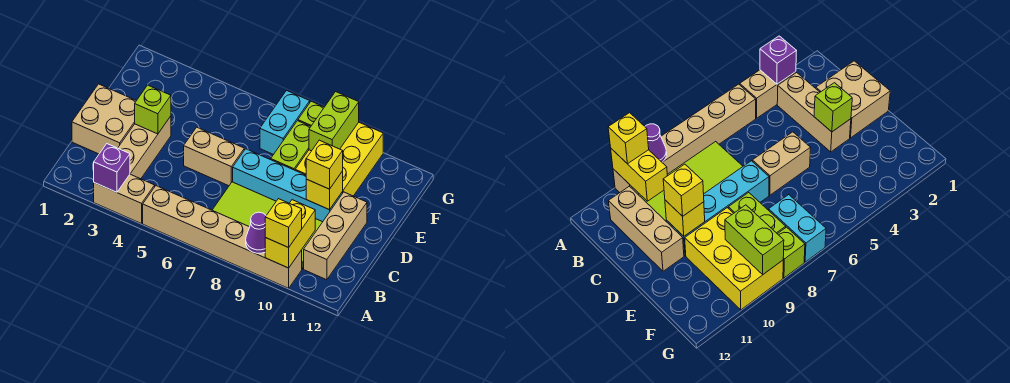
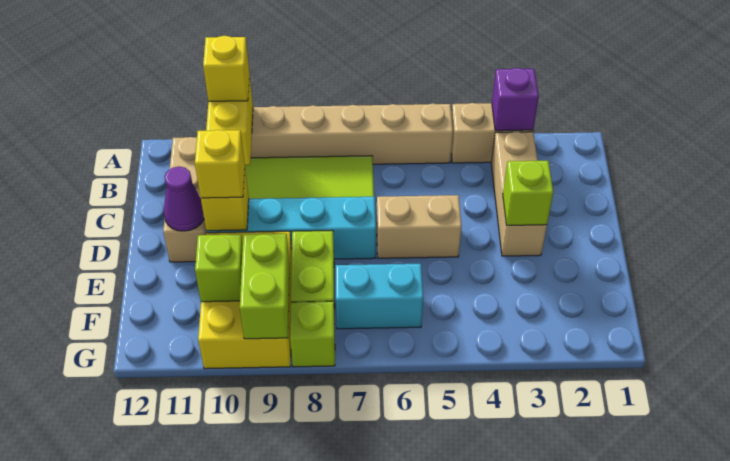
purple cone A9 level 2 -> purple cone D11 level 2
tan brick C1:D2 level 1 -> none
cyan brick F7:G7 level 1 -> cyan brick F6:F7 level 1
none -> lime brick F10 level 2

